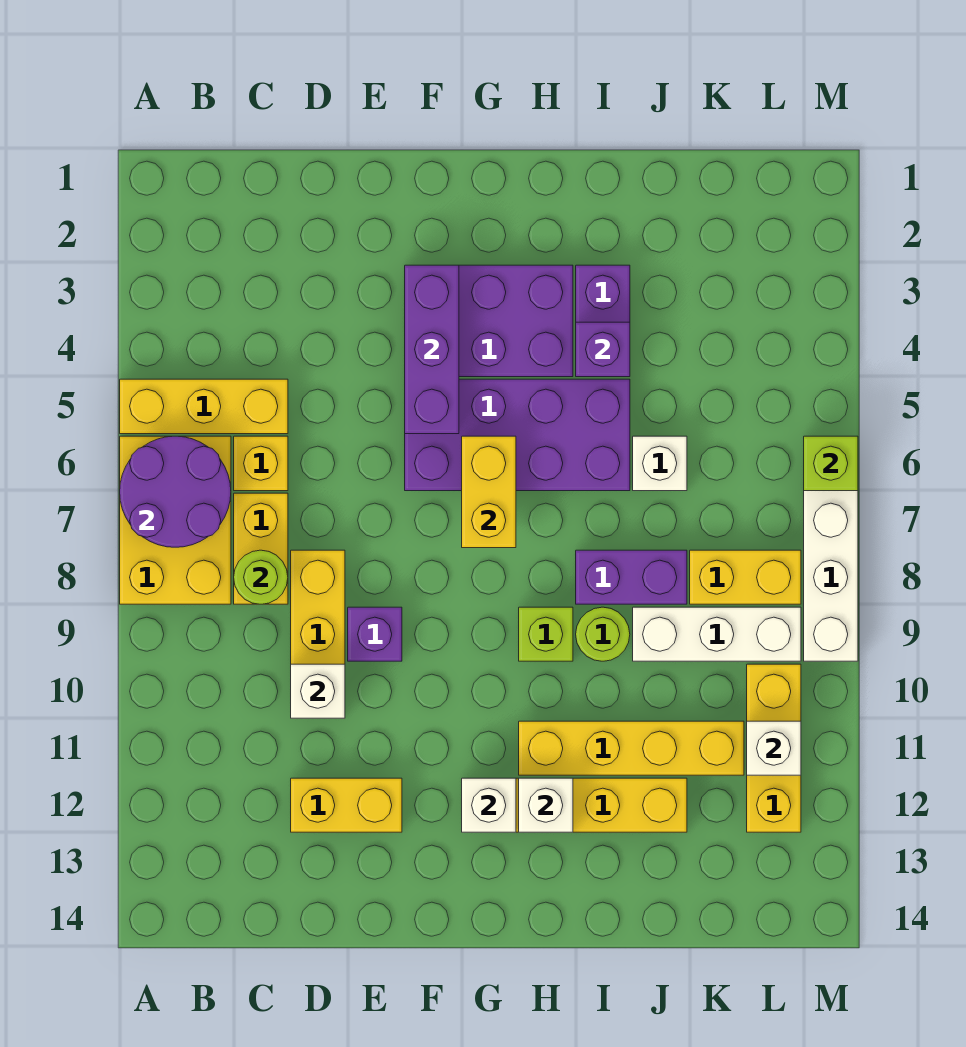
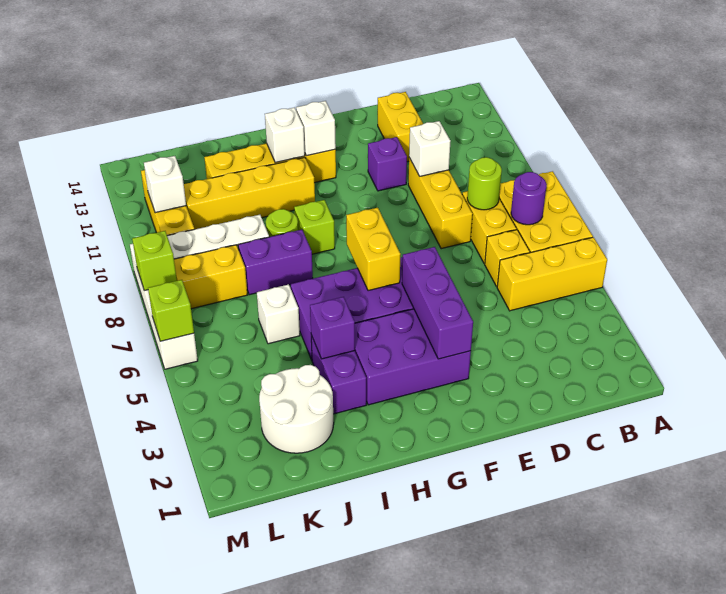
purple round brick A6:B7 level 2 -> purple round brick B7 level 2
yellow brick D12:E12 level 1 -> yellow brick D12:D13 level 1
purple brick E9 level 1 -> purple brick E11 level 1
none -> white round brick J2:K3 level 1
none -> lime brick M8 level 2

